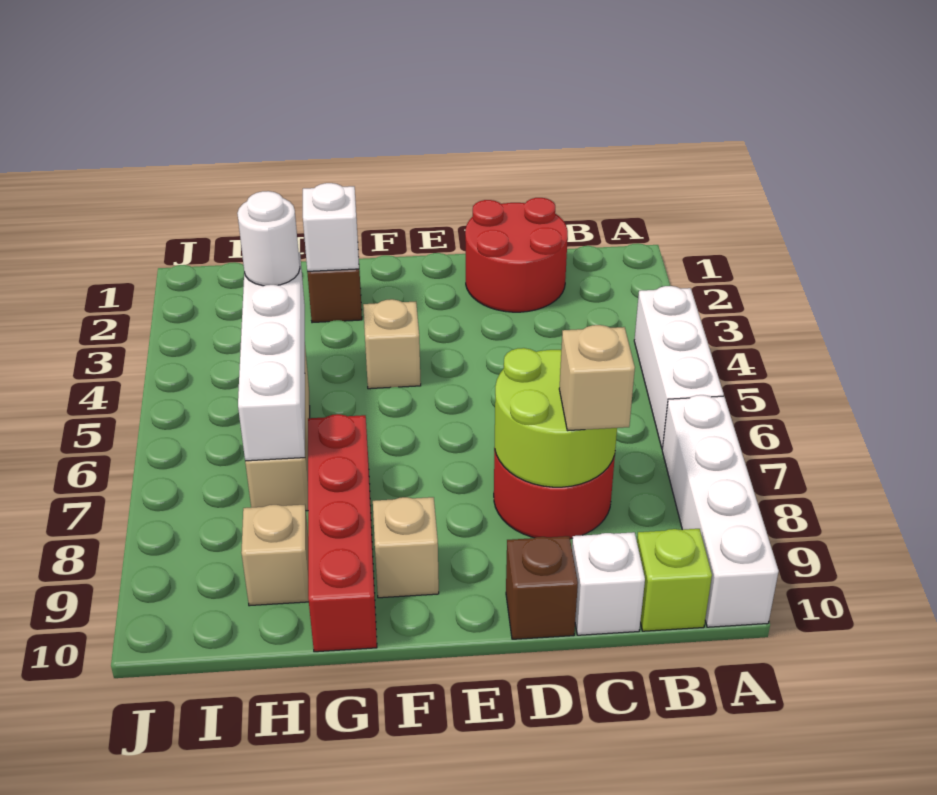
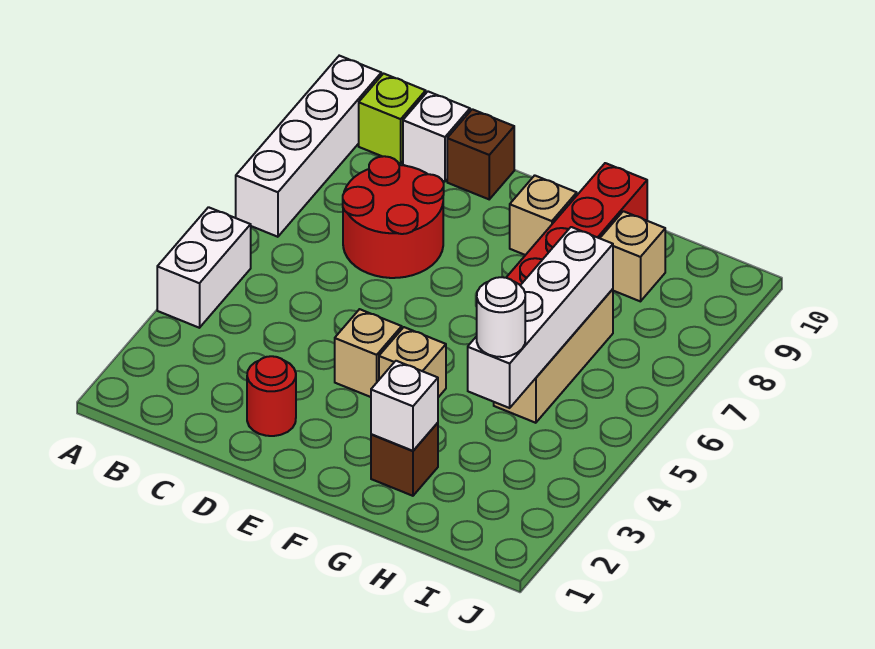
white brick A4:A6 level 1 -> white brick A4:A5 level 1
red round brick C1:D2 level 1 -> red round brick D2 level 1
lime round brick C7:D8 level 2 -> none
tan brick C8 level 3 -> tan brick E4 level 1

